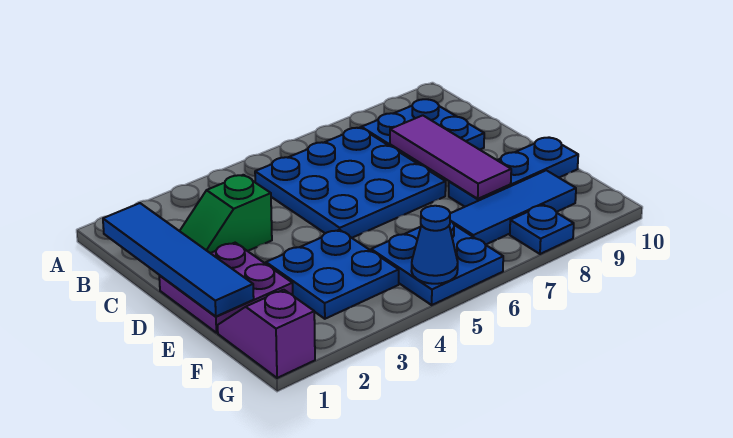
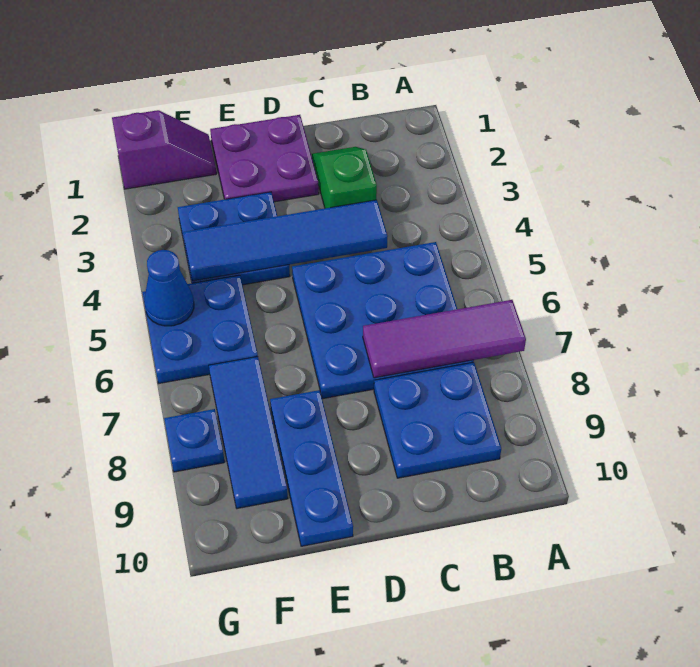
blue tile B1:E1 level 2 -> blue tile C4:F4 level 2
purple tile C8:E8 level 2 -> purple tile A7:C7 level 2

